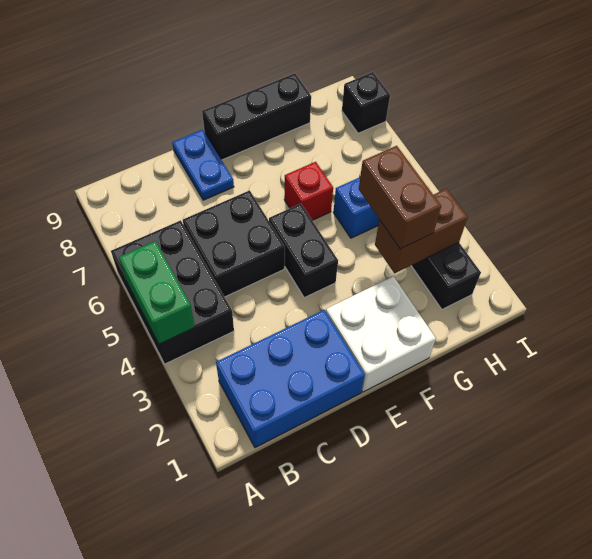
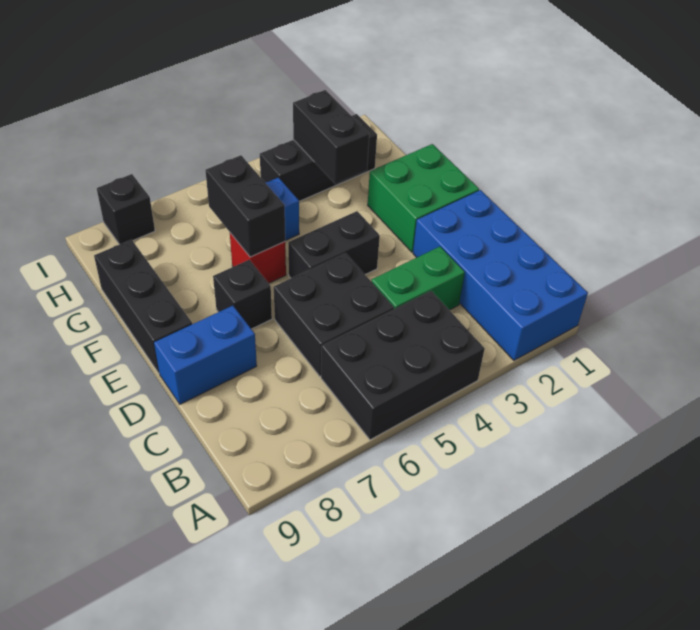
green brick A4:A5 level 2 -> green brick C3:C4 level 1
blue brick B1:D2 level 1 -> blue brick A1:D2 level 1
blue plate D8:D9 level 1 -> blue brick D8:D9 level 1
white brick E1:F2 level 1 -> green brick E1:F2 level 1
none -> black brick E7 level 1
none -> black brick F6:G6 level 2
brown brick G3:H3 level 2 -> black brick G3:H3 level 2
brown brick G3:G4 level 3 -> none

